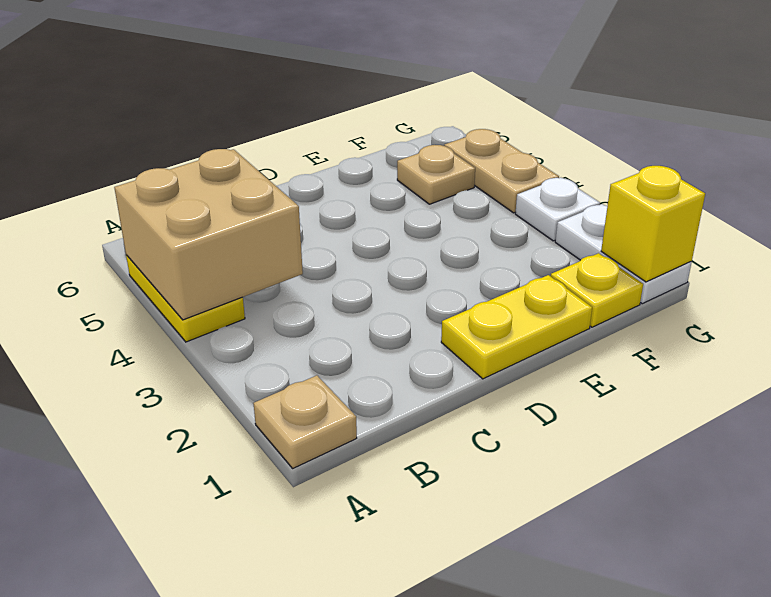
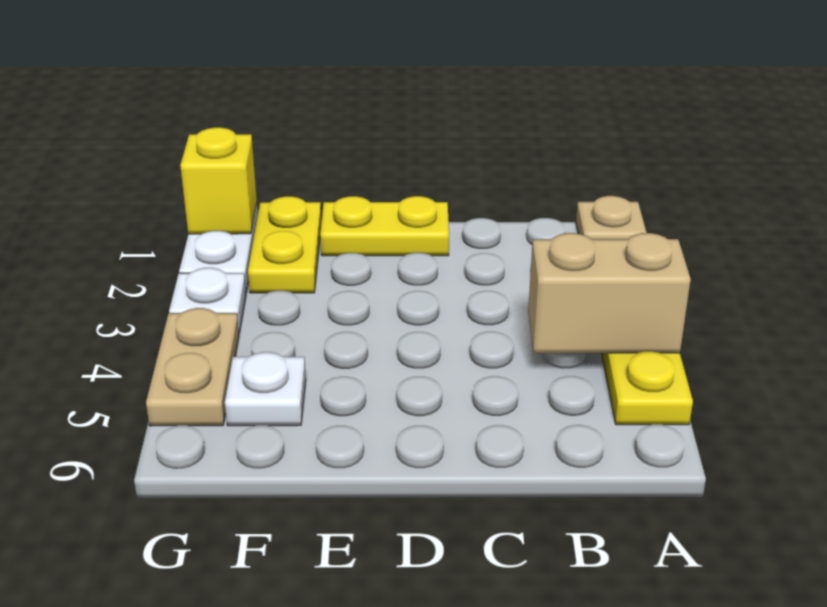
tan brick A4:B5 level 2 -> tan brick A4:B4 level 2
yellow plate F1 level 1 -> yellow plate F1:F2 level 1
tan plate F5 level 1 -> white plate F5 level 1

